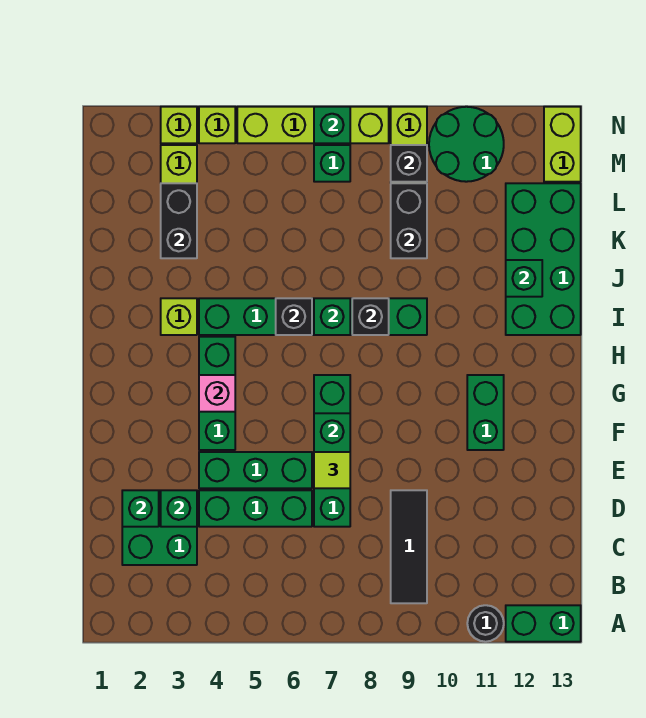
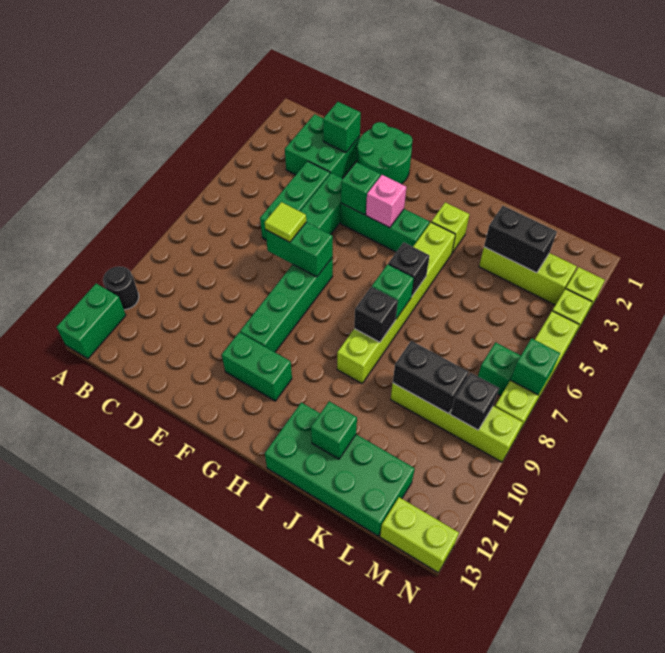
black tile B9:D9 level 1 -> none
green brick D3 level 2 -> green brick F4 level 2
green brick D7:G7 level 1 -> green brick F7:F10 level 1
green brick I4:I9 level 1 -> lime brick I4:I9 level 1
green round brick M10:N11 level 1 -> green round brick E1:F2 level 1

